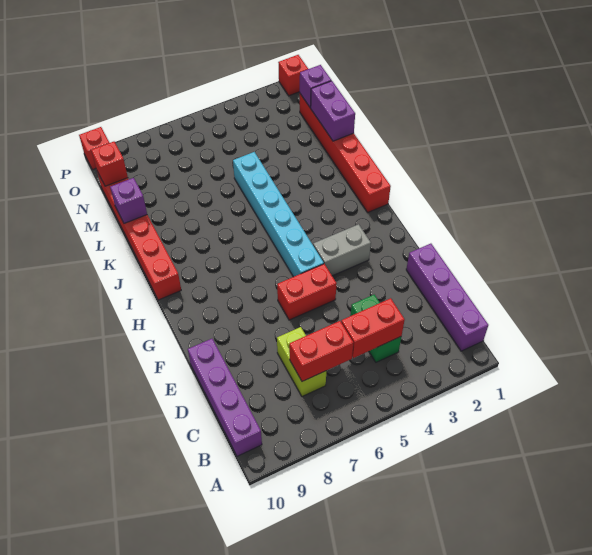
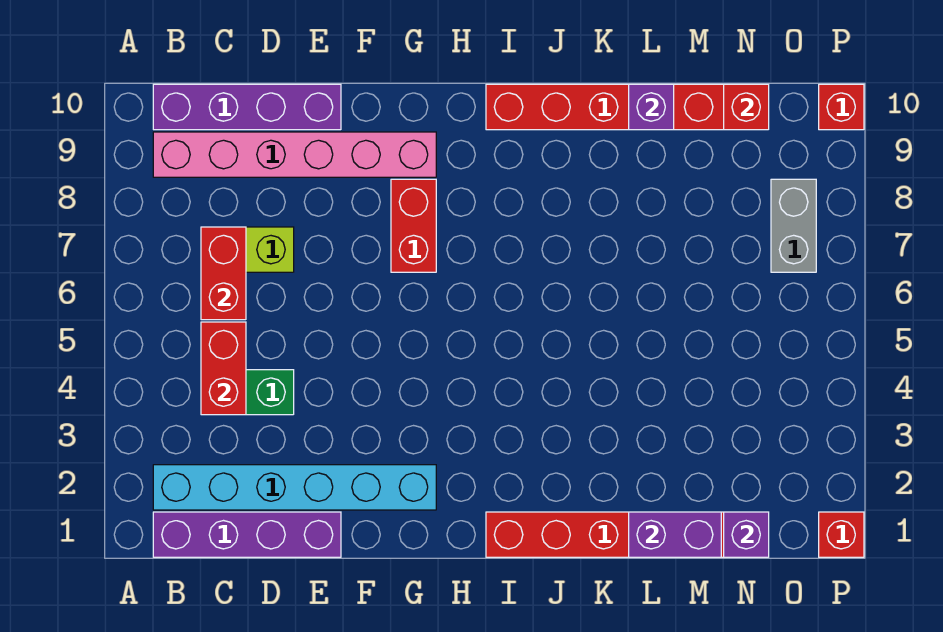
none -> pink brick B9:G9 level 1
red brick F5:F6 level 1 -> red brick G7:G8 level 1
grey brick G3:G4 level 1 -> grey brick O7:O8 level 1
cyan brick G5:L5 level 1 -> cyan brick B2:G2 level 1

